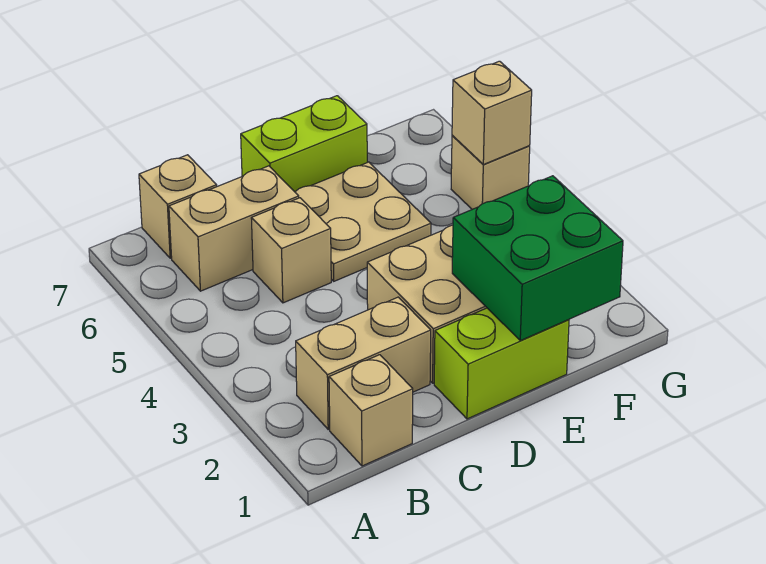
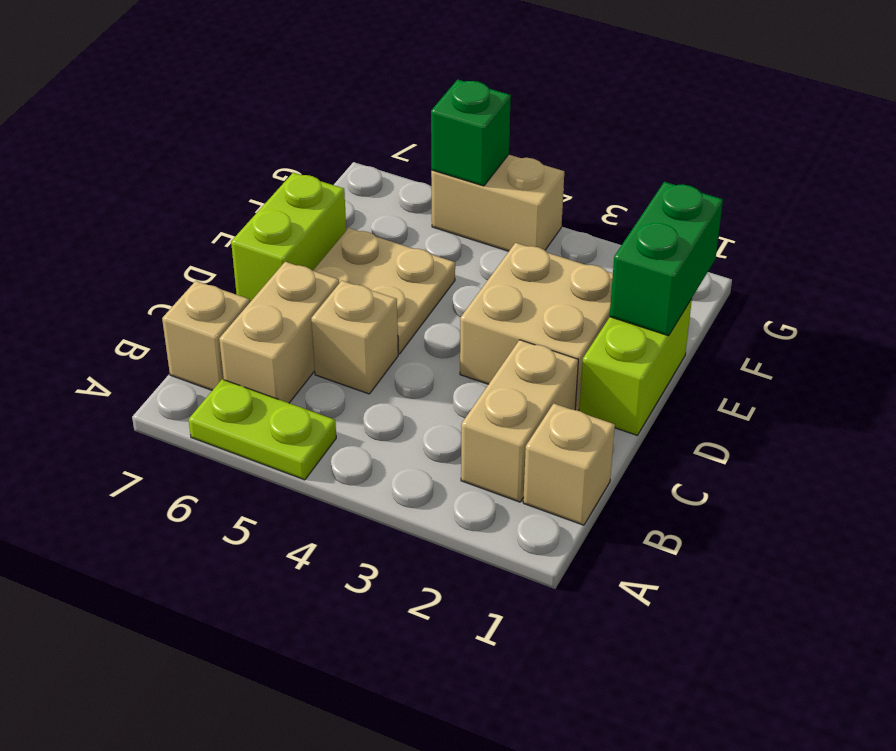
none -> lime plate A5:A6 level 1
green brick E1:F2 level 2 -> green brick E1:F1 level 2
tan brick G5 level 1 -> tan brick G4:G5 level 1
tan brick G5 level 2 -> green brick G5 level 2

